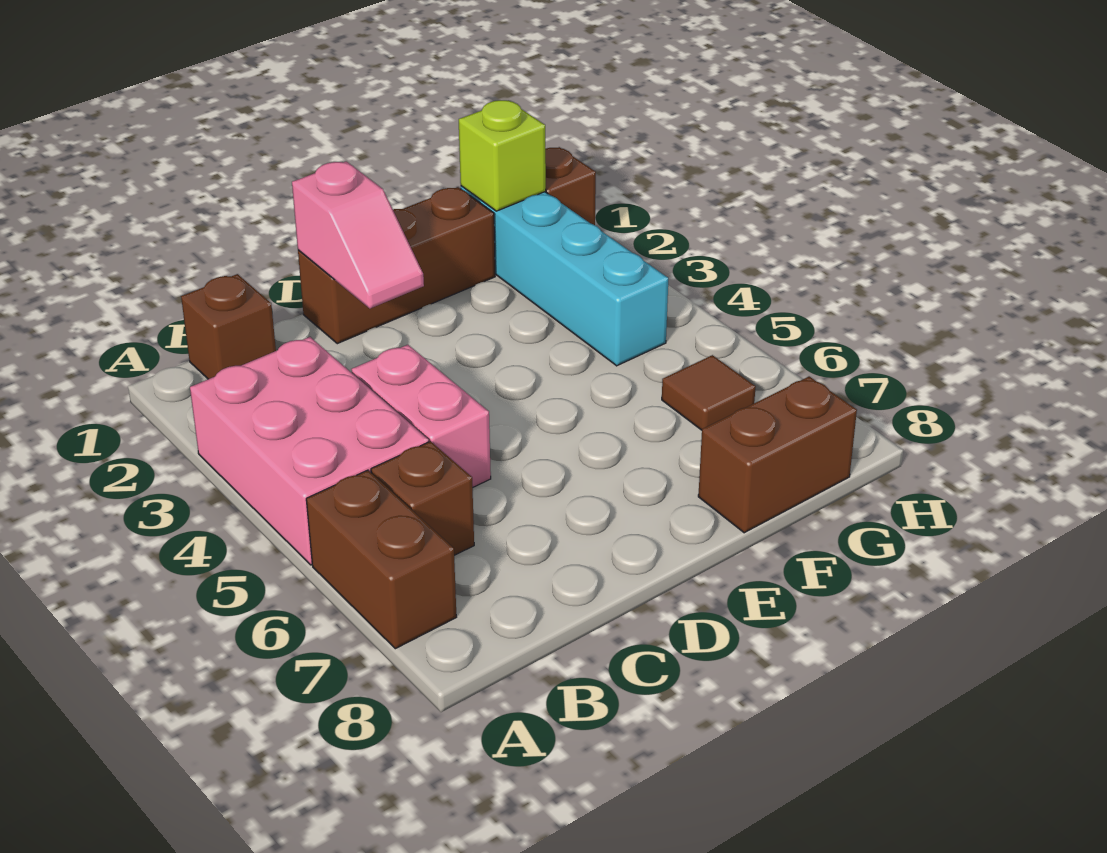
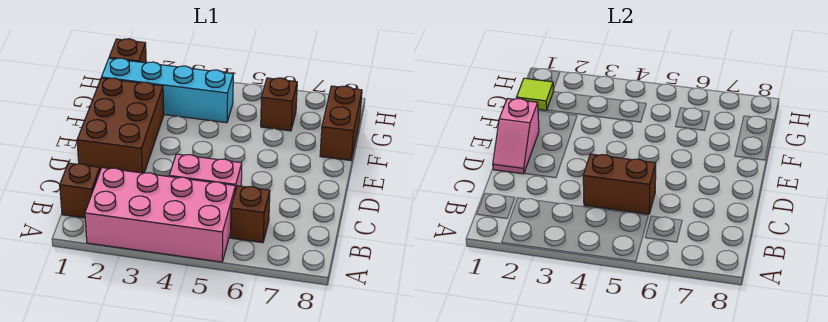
pink brick A3:B5 level 1 -> pink brick A2:B5 level 1
brown brick A6:A7 level 1 -> brown brick C4:C5 level 2
brown brick D1:F1 level 1 -> brown brick D1:F2 level 1
pink slope D1:D2 level 2 top 1 -> pink slope D1:E1 level 2 top E
lime brick G1 level 2 -> lime tile G1 level 2
brown tile G6 level 1 -> brown brick G6 level 1

